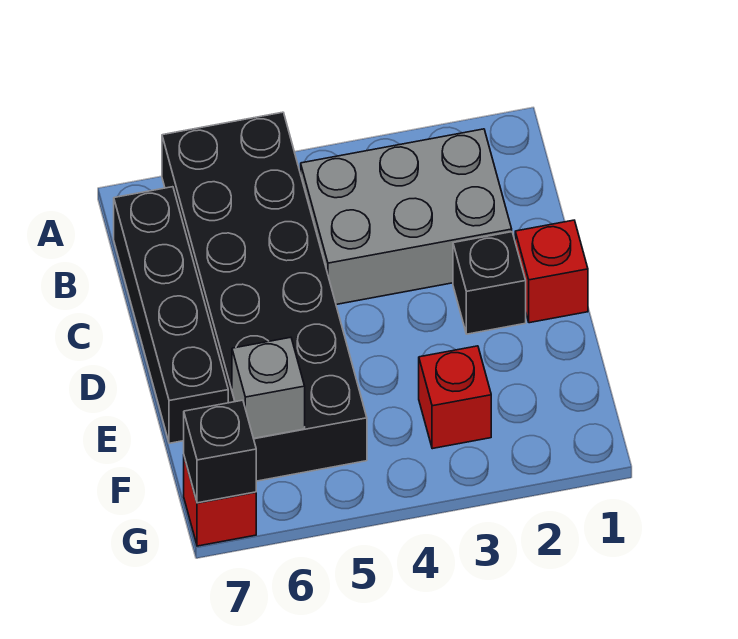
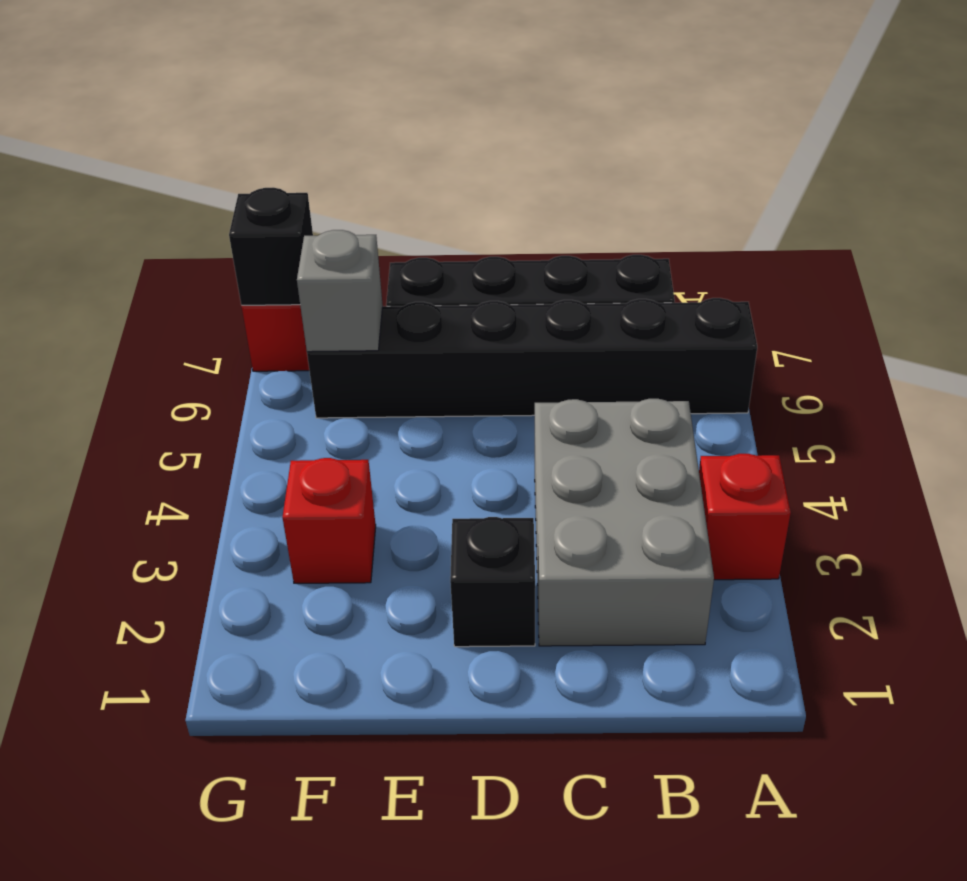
black brick A5:F6 level 1 -> black brick A6:F6 level 1
red brick D1 level 1 -> red brick A3 level 1

